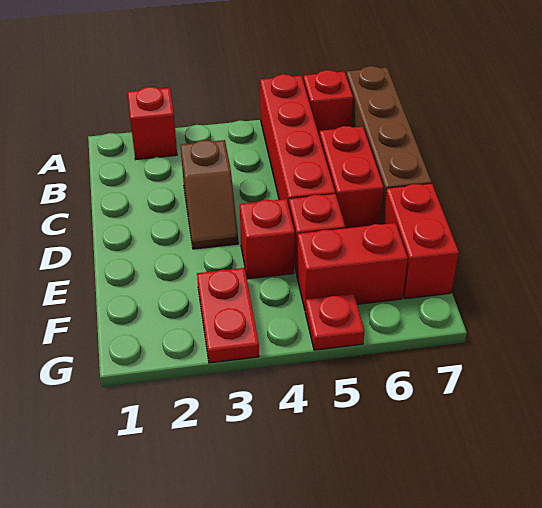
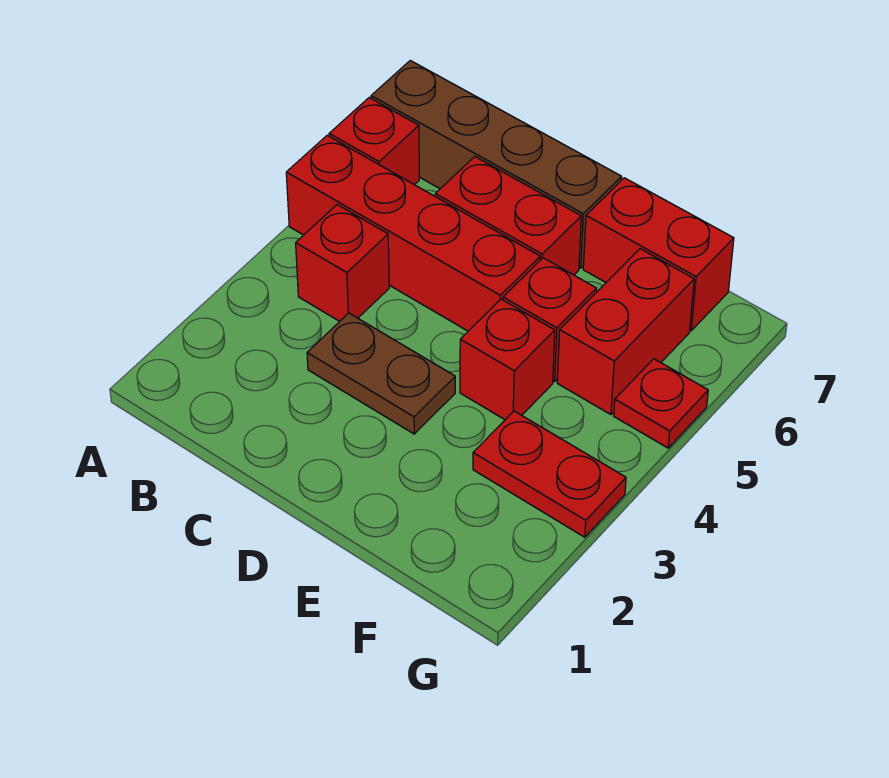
red brick A2 level 1 -> red brick B4 level 1
brown slope C3:D3 level 1 top C -> brown plate C3:D3 level 1

